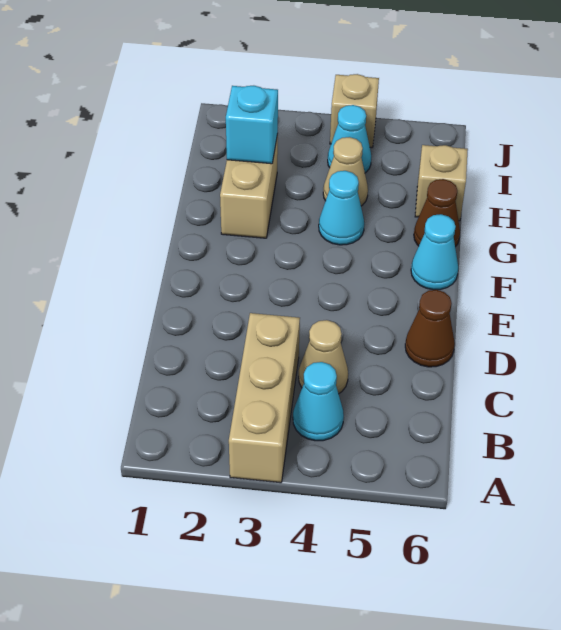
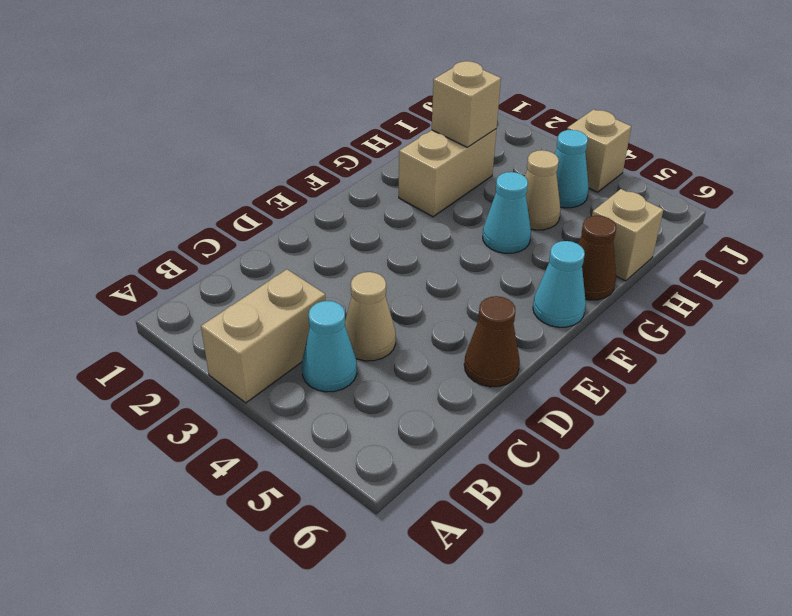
tan brick A3:C3 level 1 -> tan brick A3:B3 level 1
cyan brick H2 level 2 -> tan brick H2 level 2

